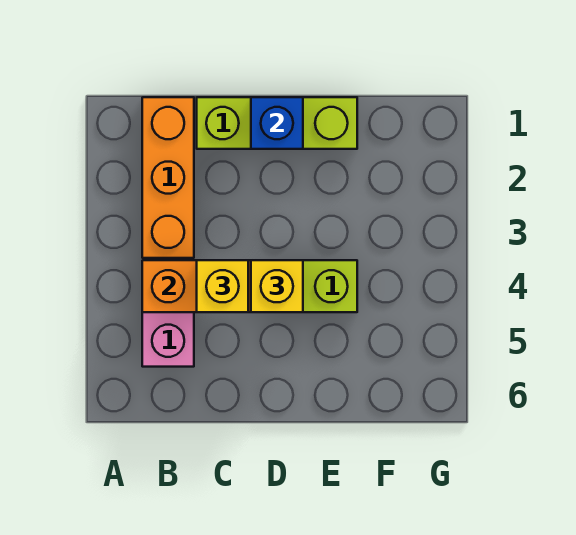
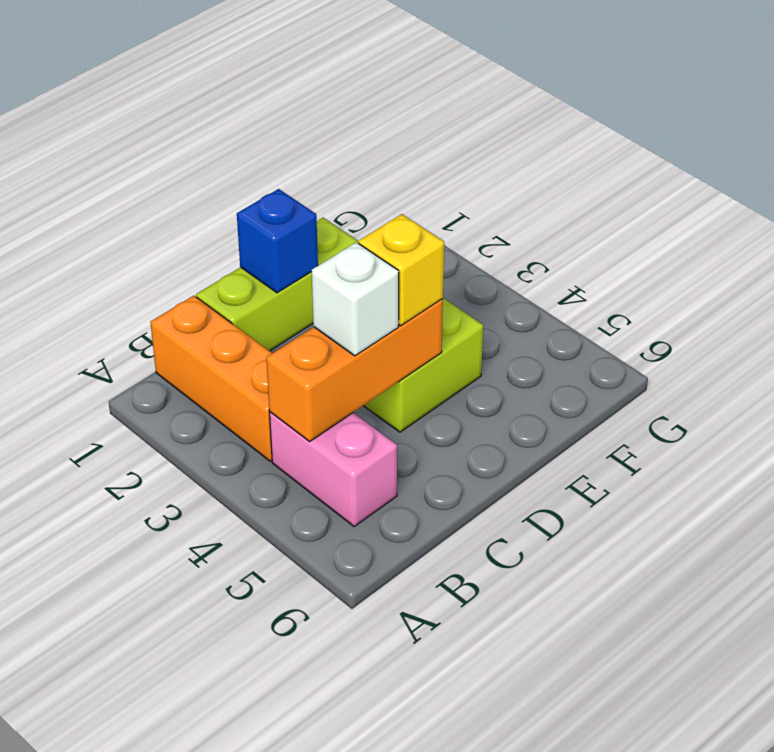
yellow brick C4 level 3 -> white brick C4 level 3

